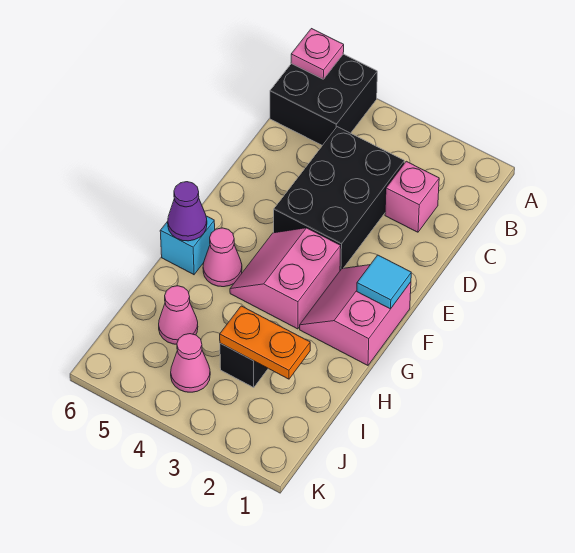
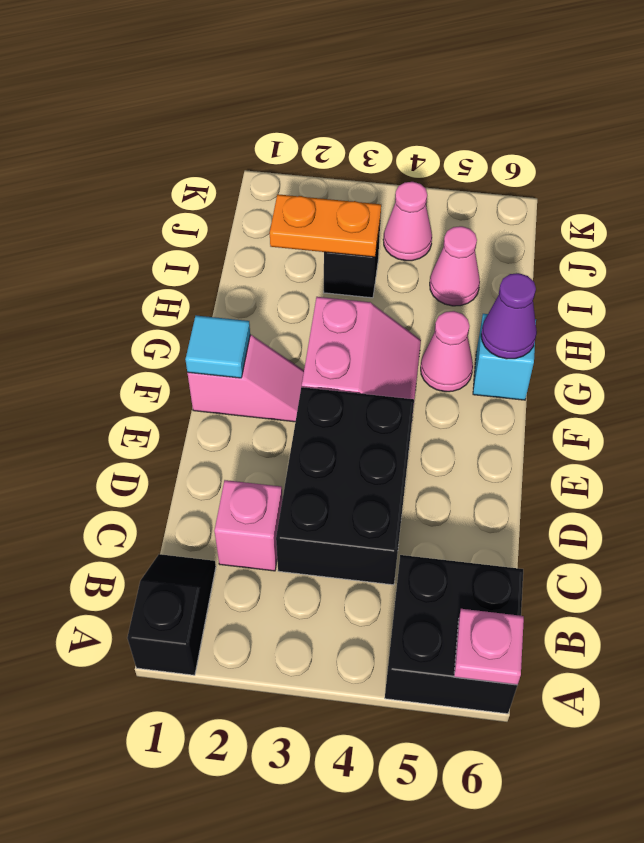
none -> black slope A1:B1 level 1 top A
pink slope F1:G2 level 1 top 1 -> pink slope F1:F2 level 1 top 1

